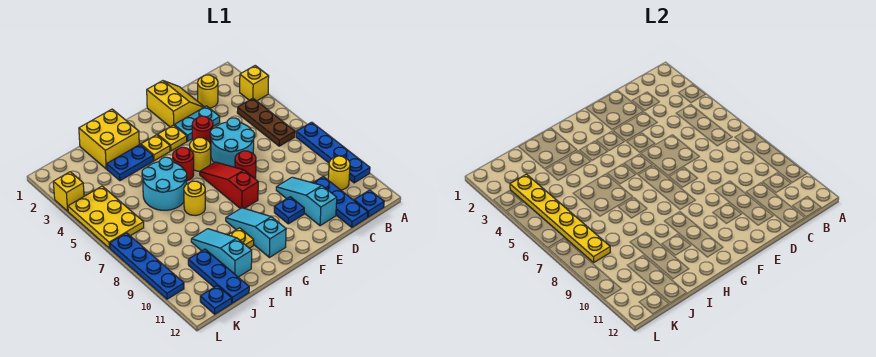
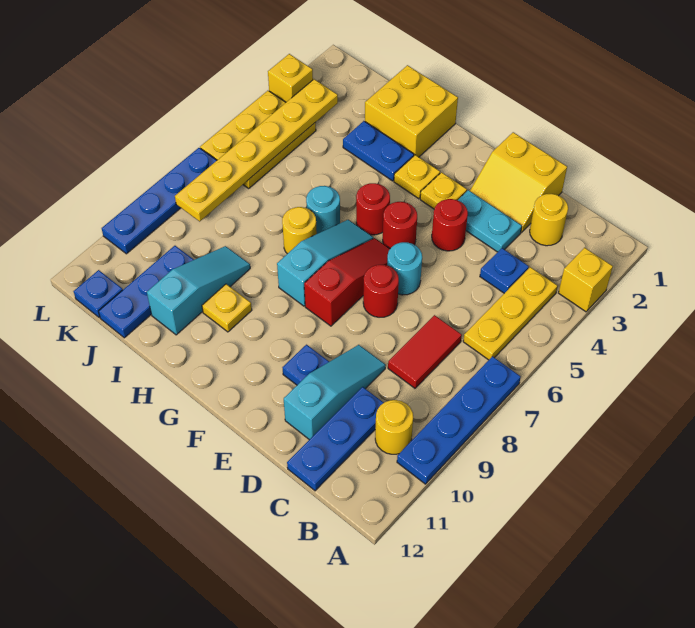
brown plate B4:B6 level 1 -> yellow plate B4:B6 level 1
blue plate B12 level 1 -> blue plate C4 level 1
none -> red tile C7:C8 level 1
yellow slope D1:E2 level 1 top E -> yellow slope D1:E2 level 1 top 1
cyan round brick D5:E6 level 1 -> cyan round brick E6 level 1
yellow round brick F5 level 1 -> red round brick F5 level 1
cyan slope G9:G11 level 1 top 11 -> cyan slope G6:G8 level 1 top 8
cyan round brick H5:I6 level 1 -> cyan round brick H6 level 1

